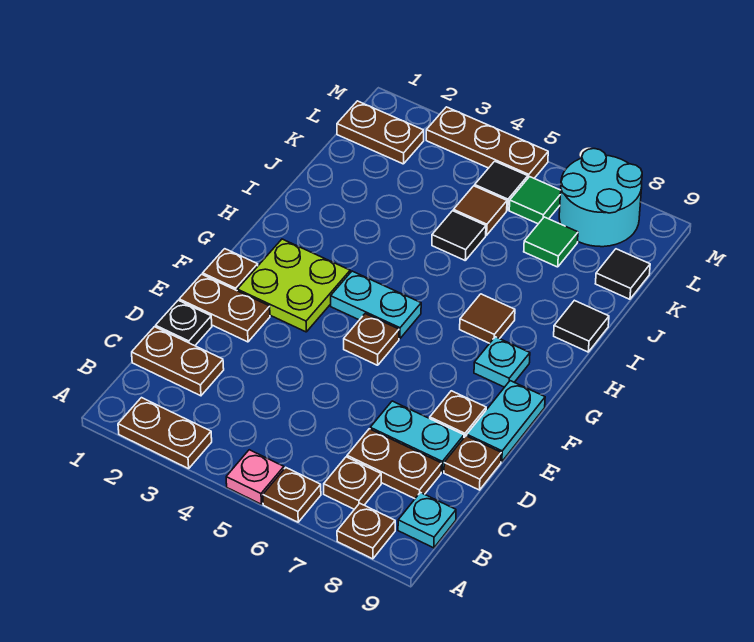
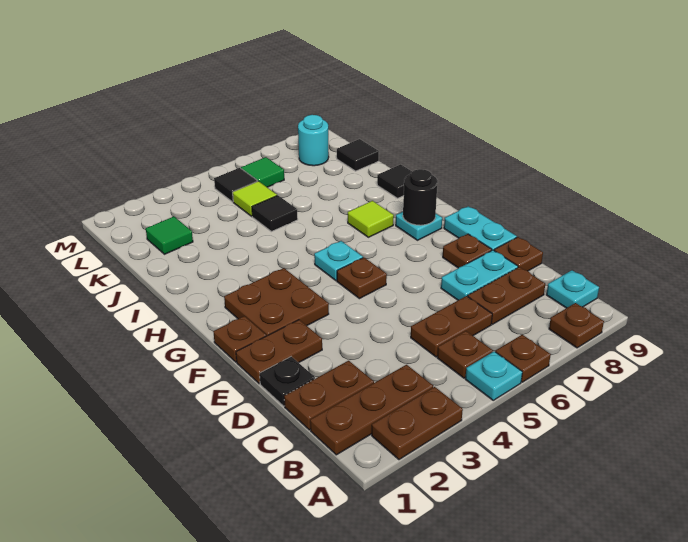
pink plate A5 level 1 -> cyan plate A5 level 1
brown plate B7 level 1 -> brown plate B5 level 1
lime plate F2:G3 level 1 -> brown plate F2:G3 level 1
cyan plate G4:G5 level 1 -> cyan plate G5 level 1
none -> black round brick G8 level 2
brown tile H7 level 1 -> lime tile H7 level 1
brown tile K5 level 1 -> lime tile K5 level 1
green tile K7 level 1 -> green tile K2 level 1
brown plate L1:L2 level 1 -> brown plate C5:C6 level 1
cyan round brick L7:M8 level 1 -> cyan round brick L8 level 1
brown plate M3:M5 level 1 -> brown plate B1:B3 level 1

